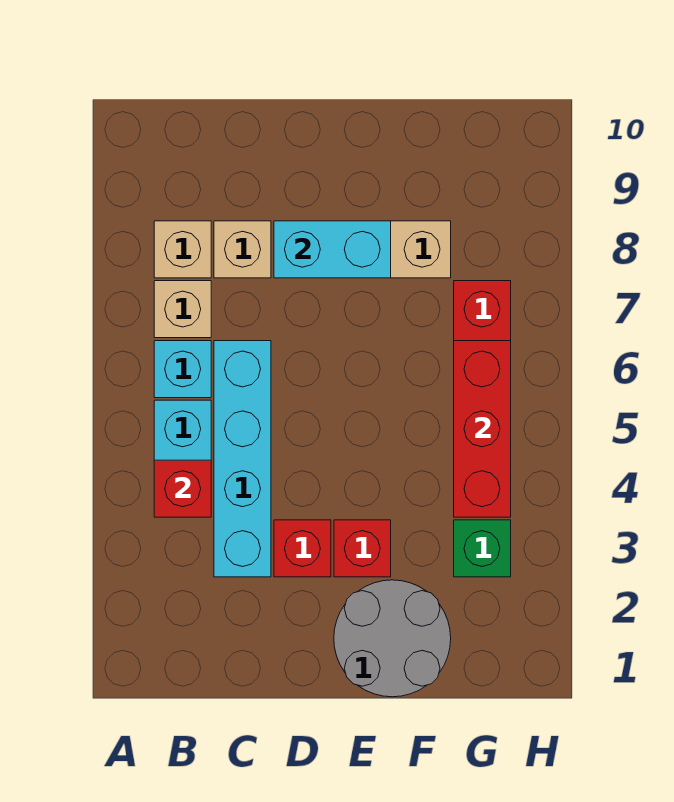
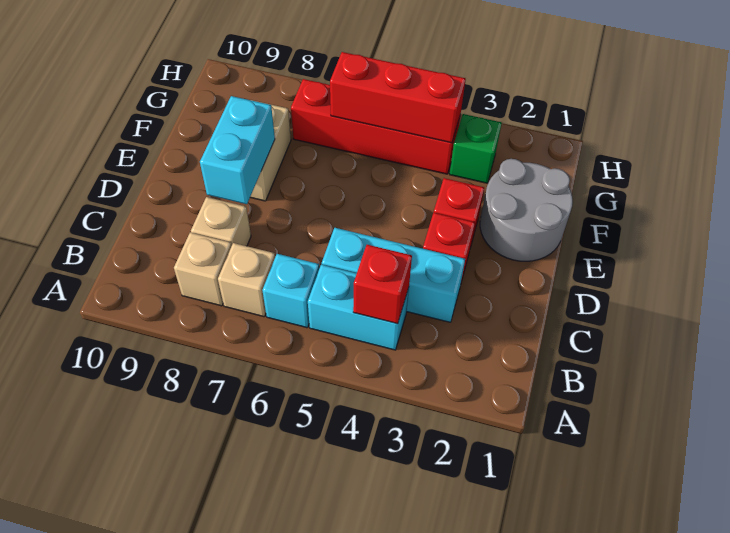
cyan brick C3:C6 level 1 -> cyan brick C3:C5 level 1

